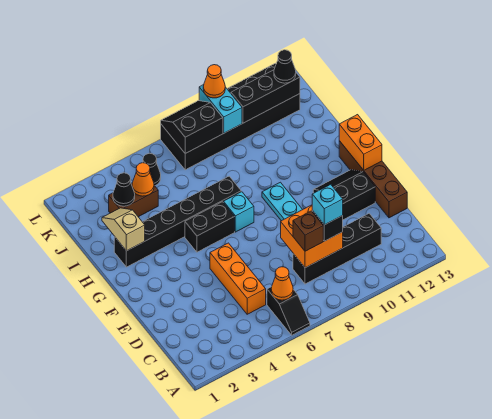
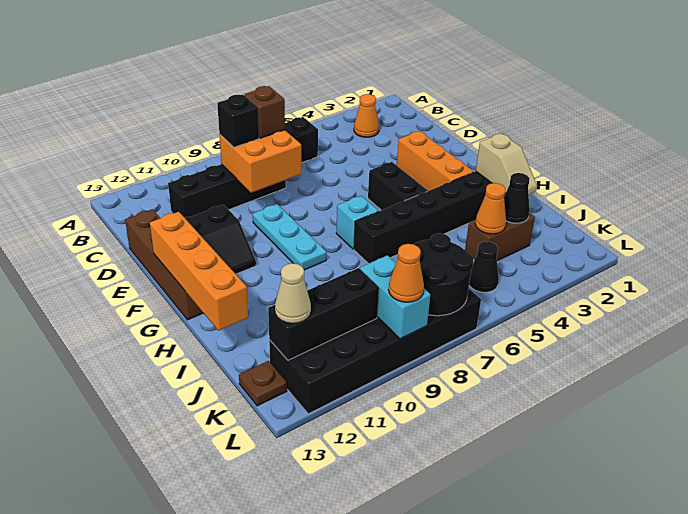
orange cone B6 level 2 -> orange cone B3 level 1
orange brick C5:E5 level 1 -> orange brick E3:G3 level 1
cyan brick C9 level 4 -> none
orange brick F13:G13 level 2 -> orange brick F13:I13 level 2
black brick G5:G6 level 1 -> black brick F5:G5 level 1
black slope K7:L8 level 2 top K -> black round brick K7:L8 level 2
black cone K12 level 3 -> tan cone K12 level 3
none -> brown plate K13 level 1

